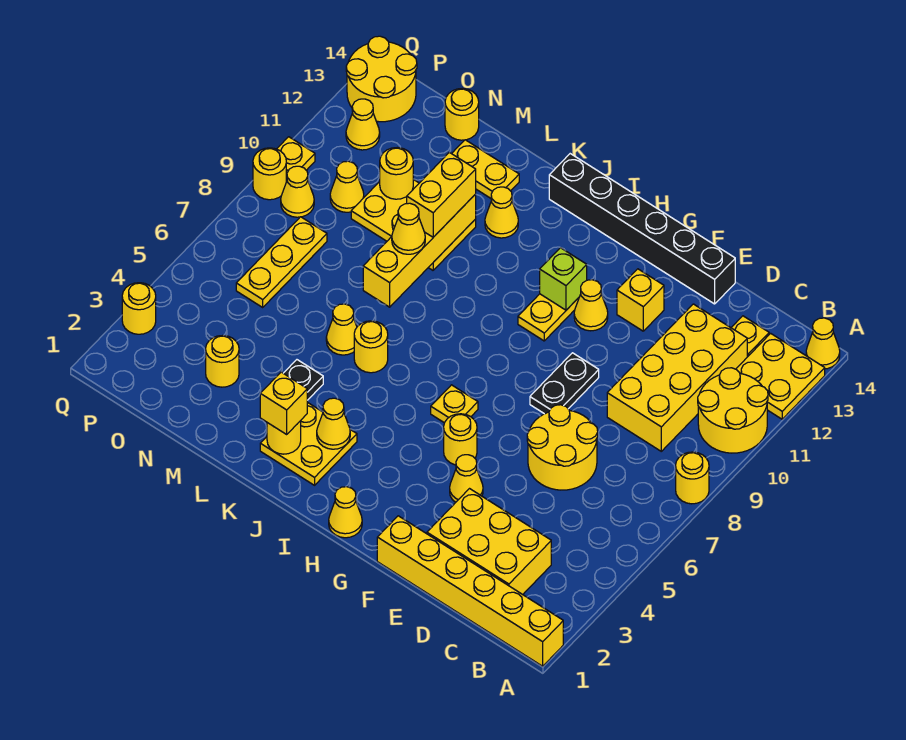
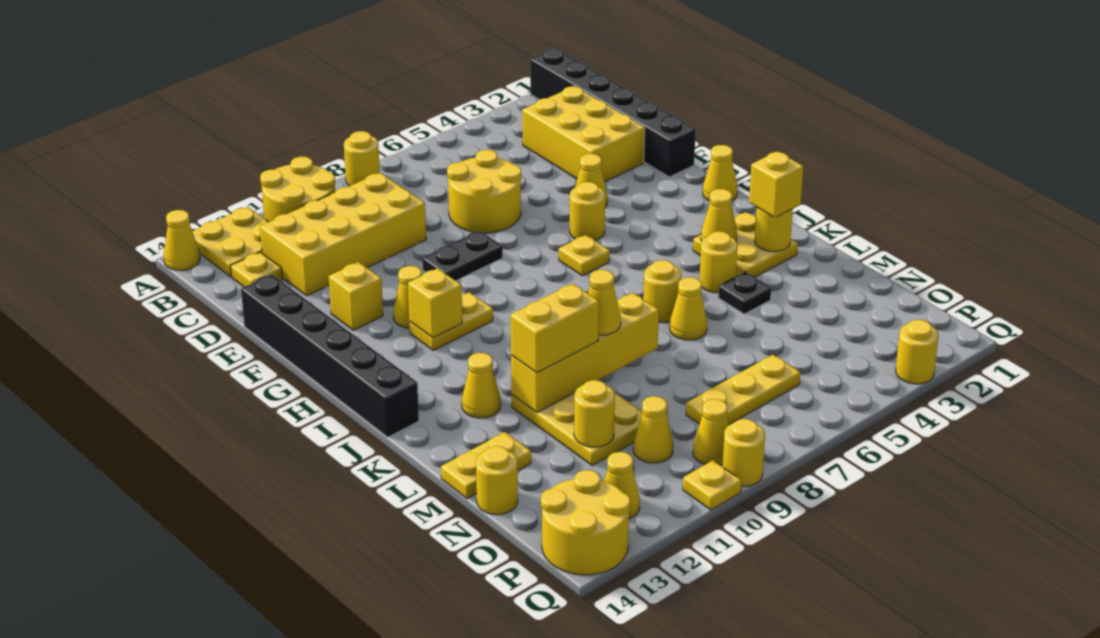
yellow brick A1:F1 level 1 -> black brick A1:F1 level 1
lime brick H11 level 2 -> yellow brick H11 level 2
yellow plate L13:M13 level 1 -> yellow plate M13:M14 level 1
yellow round brick N3 level 1 -> yellow round brick K4 level 1

